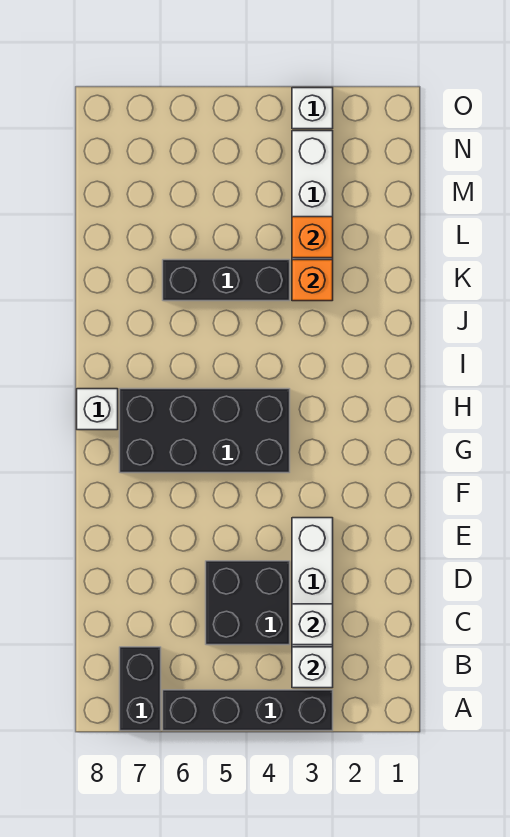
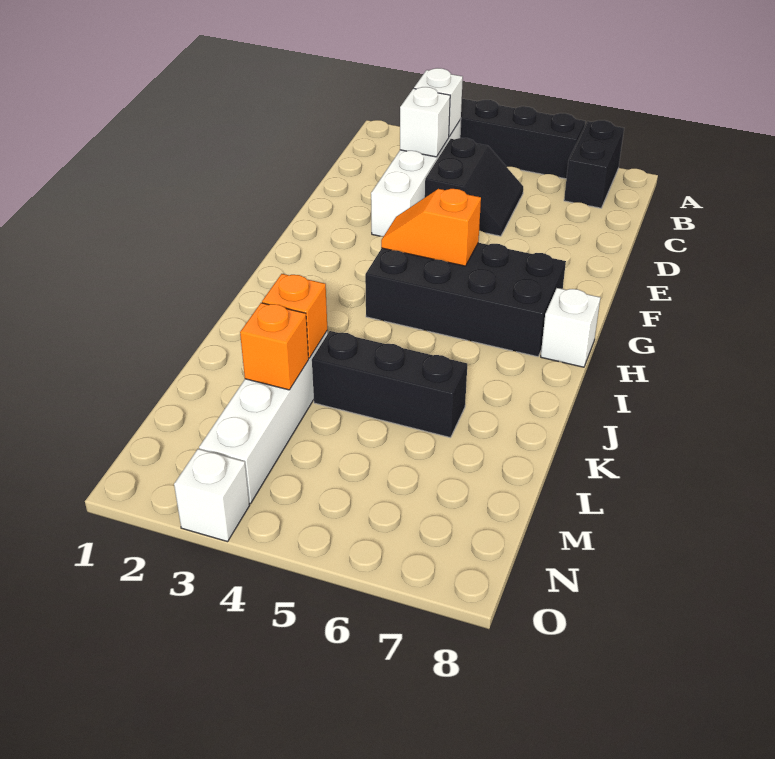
black brick C4:D5 level 1 -> black slope C4:D5 level 1 top 4
none -> orange slope G4:G5 level 2 top 5

